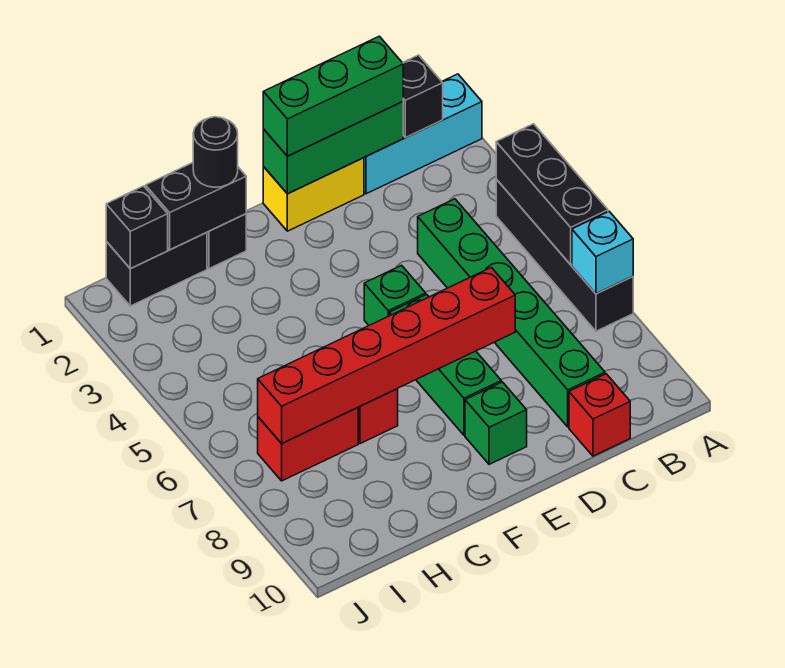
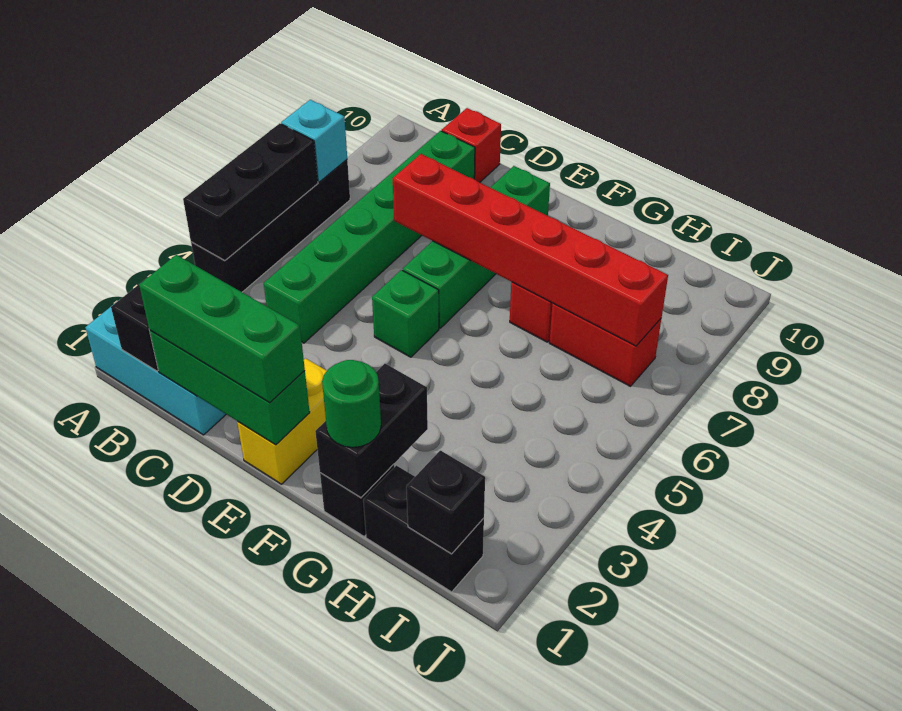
yellow brick D1:E1 level 1 -> yellow brick E1:E2 level 1
black brick G1:H1 level 2 -> black brick G1:G2 level 2
black round brick G1 level 3 -> green round brick G1 level 3

